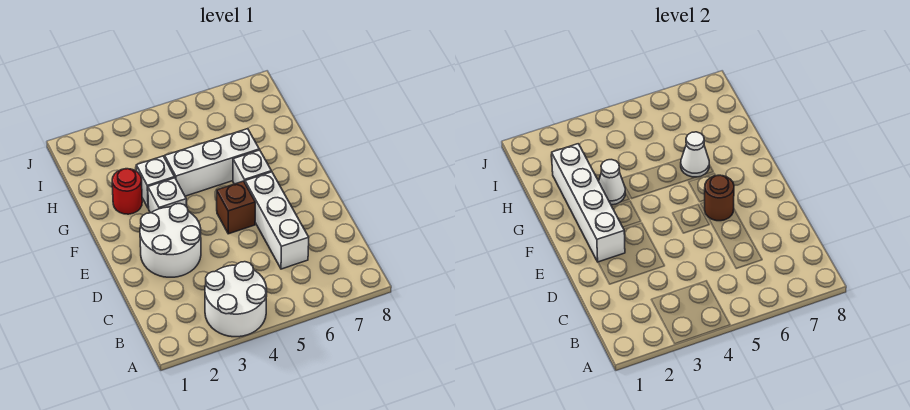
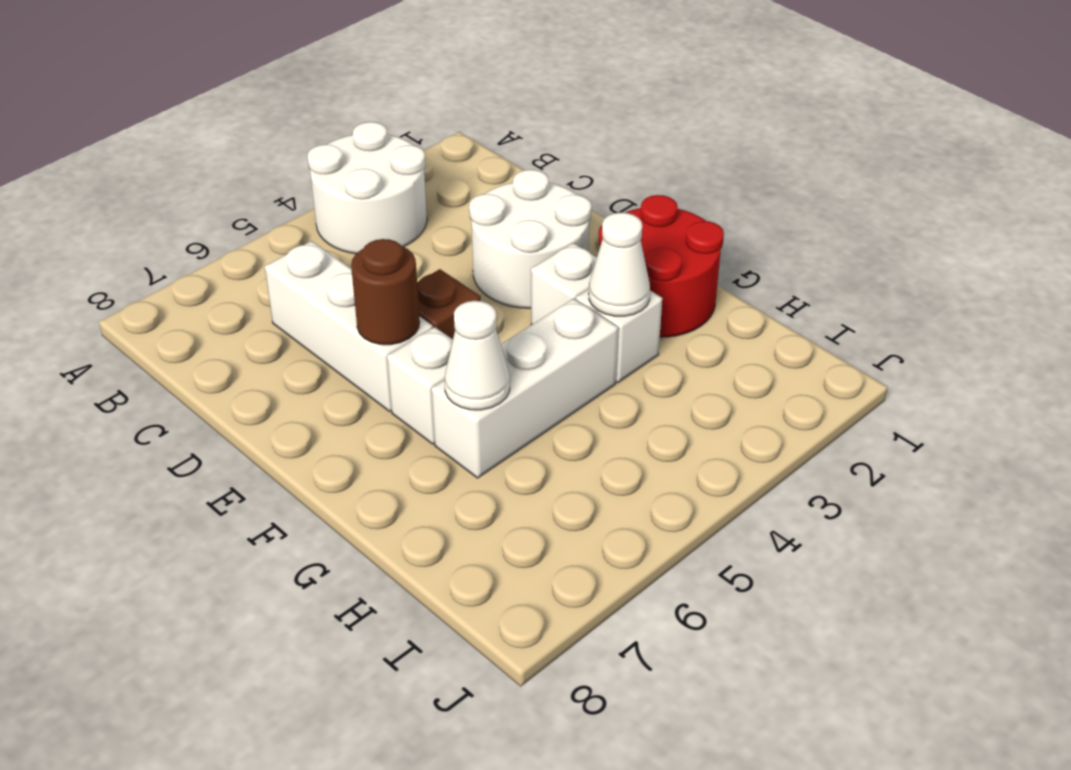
white brick E2:H2 level 2 -> none
red round brick G2 level 1 -> red round brick F1:G2 level 1

